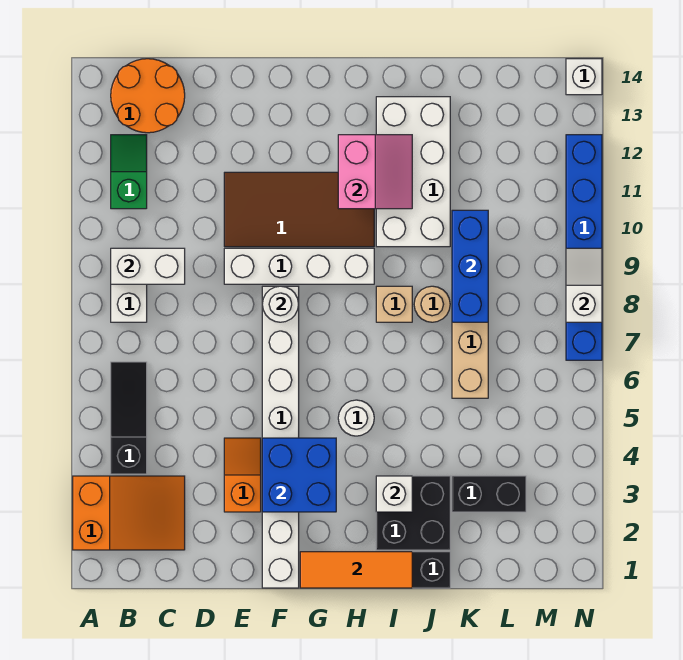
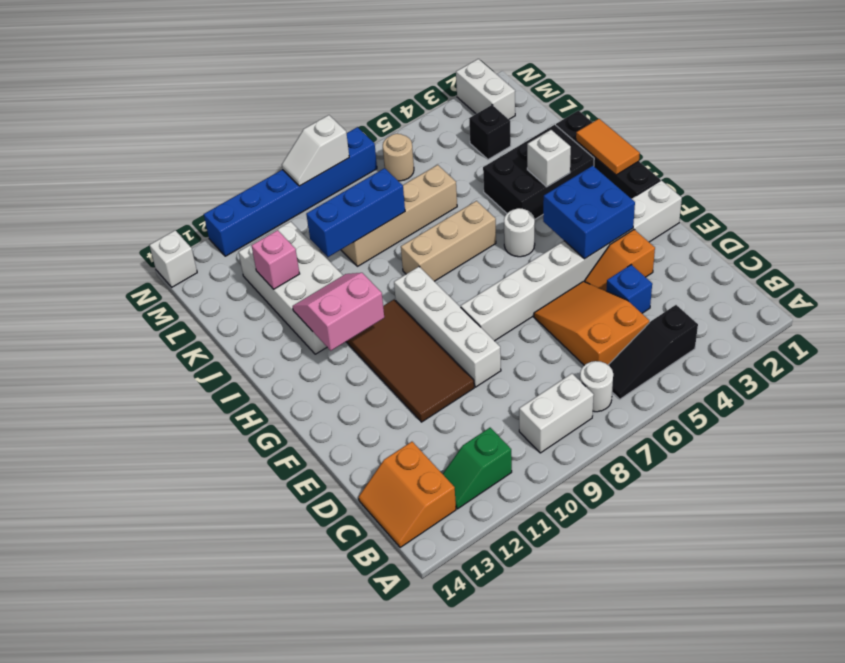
orange slope A2:C3 level 1 top A -> orange slope C5:E6 level 1 top C
white brick B9:C9 level 2 -> white brick M2:N2 level 1
orange round brick B13:C14 level 1 -> orange slope B13:C14 level 1 top 13
none -> blue brick D4 level 1
white round brick F8 level 2 -> white round brick B7 level 1
orange tile G1:I1 level 2 -> orange tile H1:I1 level 2
black brick I2:J3 level 1 -> black brick I2:J4 level 1
tan brick I8 level 1 -> tan brick I6:I8 level 1
white brick I10:J13 level 1 -> white brick I11:L12 level 1
tan round brick J8 level 1 -> tan round brick M6 level 1
black brick K3:L3 level 1 -> black brick L3 level 1
none -> pink brick K12 level 2

